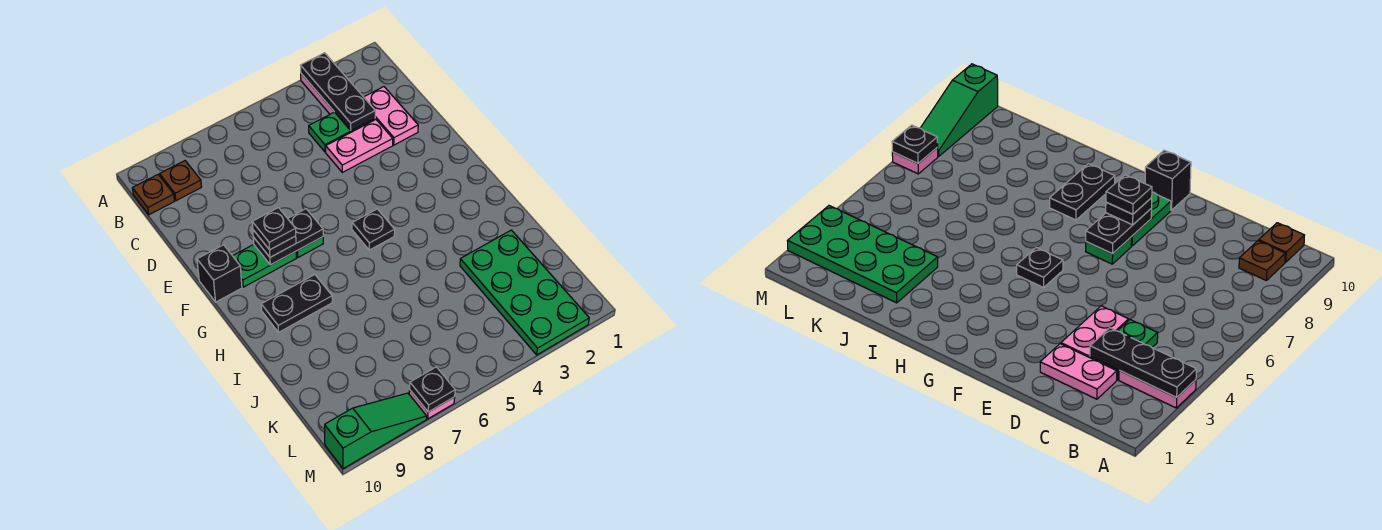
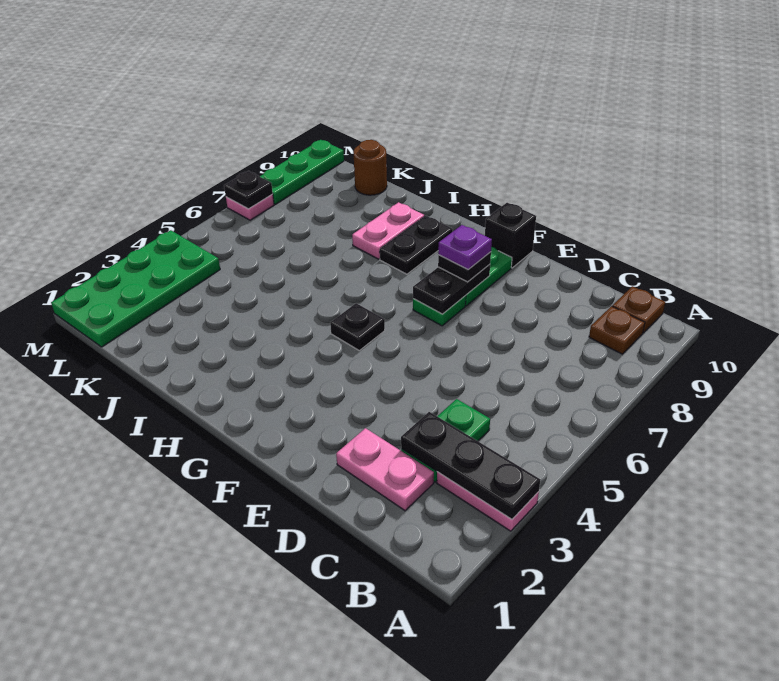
pink plate D3:D4 level 1 -> pink plate I8:I9 level 1
black plate F8 level 4 -> purple plate F8 level 4
green plate J2:M3 level 1 -> green plate L1:M4 level 1
none -> brown round brick K10 level 1
green slope M8:M10 level 1 top 10 -> green plate M8:M10 level 1

